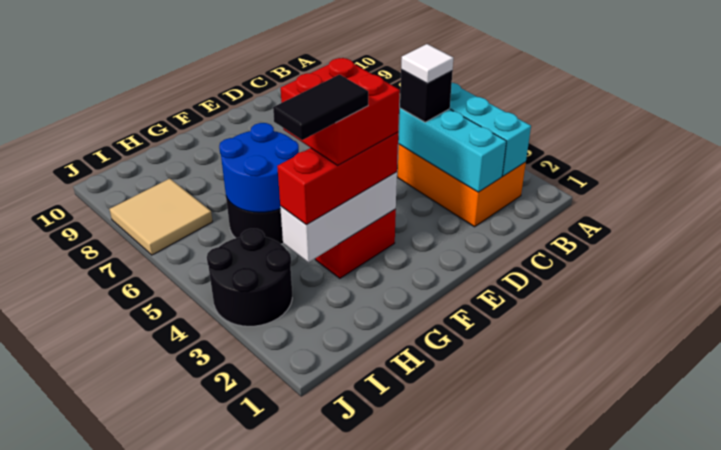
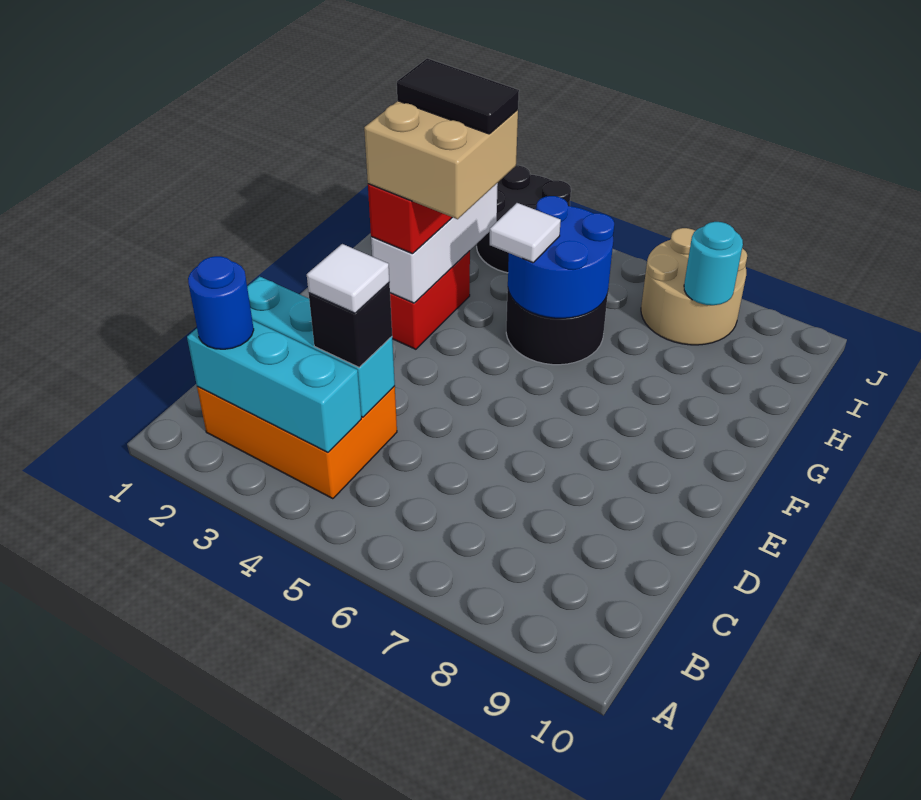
none -> blue round brick B2 level 3
red brick F3:G4 level 4 -> tan brick F3:G4 level 4
black tile G3:H3 level 5 -> black tile G3:G4 level 5
none -> white tile G5 level 3
tan tile I7:J8 level 1 -> tan round brick I7:J8 level 1
none -> cyan round brick I8 level 2

